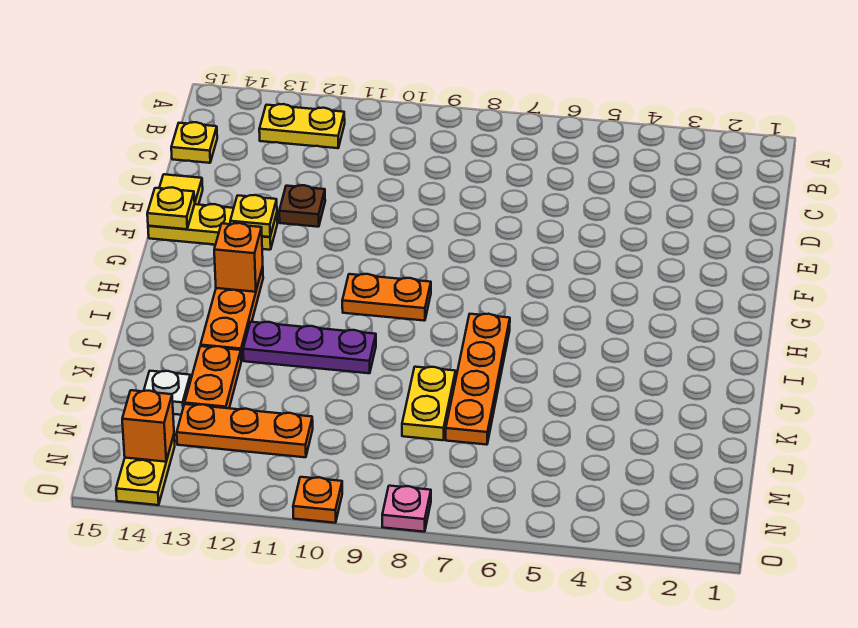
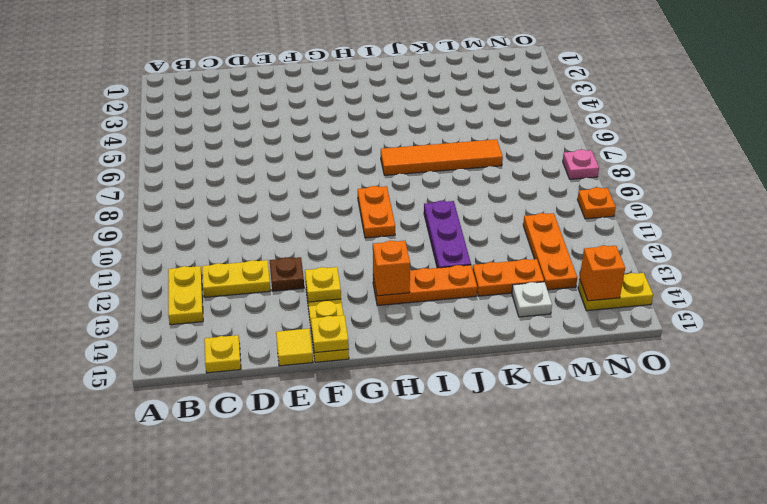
orange plate I7:L7 level 1 -> orange tile I7:L7 level 1
yellow plate K8:L8 level 1 -> yellow plate C12:D12 level 1

